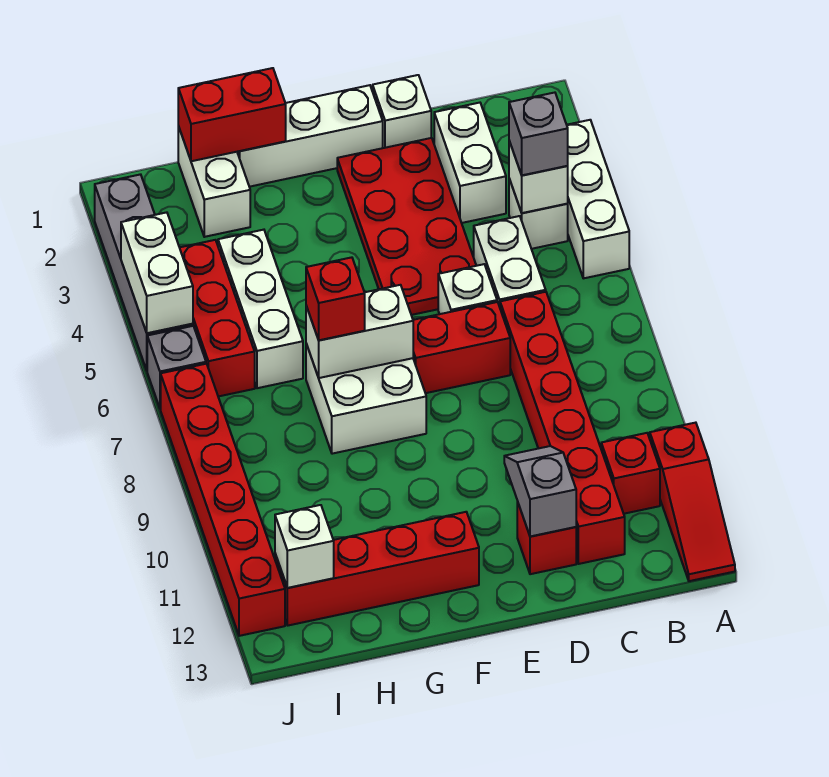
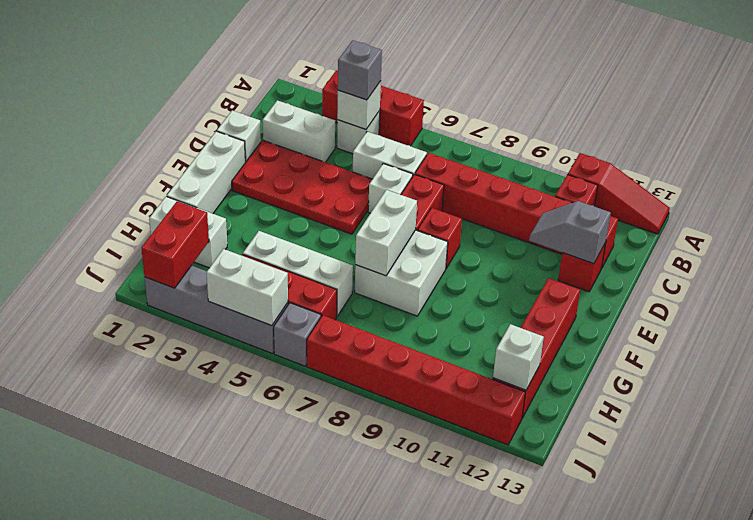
white brick A3:A5 level 1 -> red brick A3:A5 level 1
red brick G1:H1 level 2 -> red brick I2:J2 level 2
red brick G7 level 3 -> red brick E8 level 1

